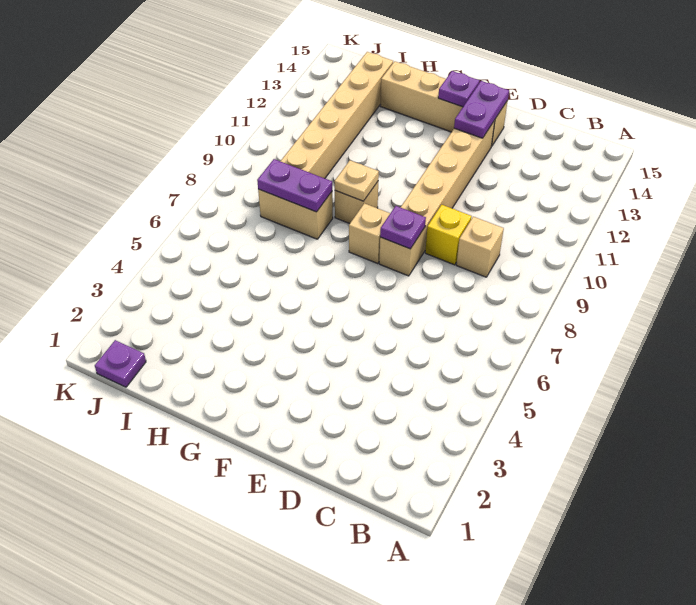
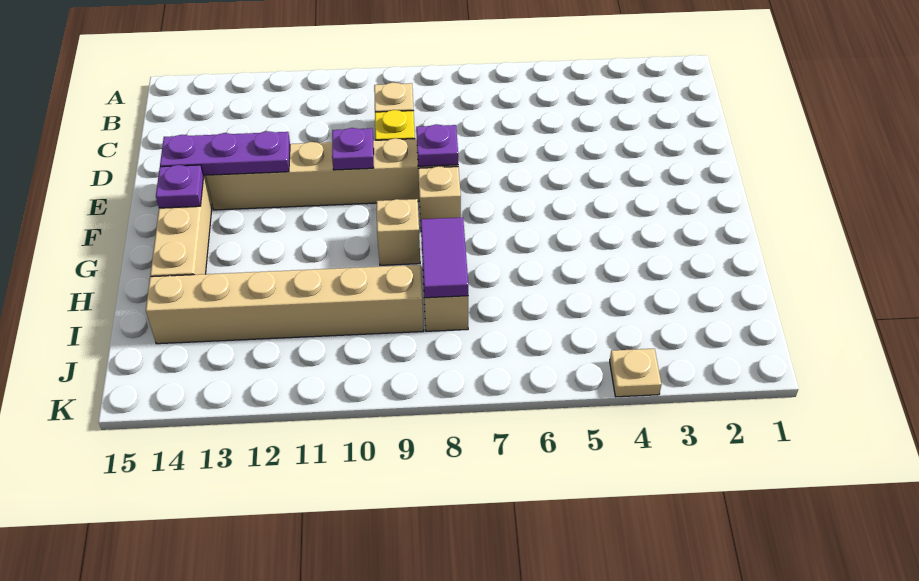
purple plate E13:E14 level 2 -> purple plate E12:E14 level 2
tan plate G9 level 2 -> tan plate K4 level 1
purple plate H8:I8 level 2 -> purple tile H8:I8 level 2
purple plate J1 level 1 -> purple plate E10 level 2

